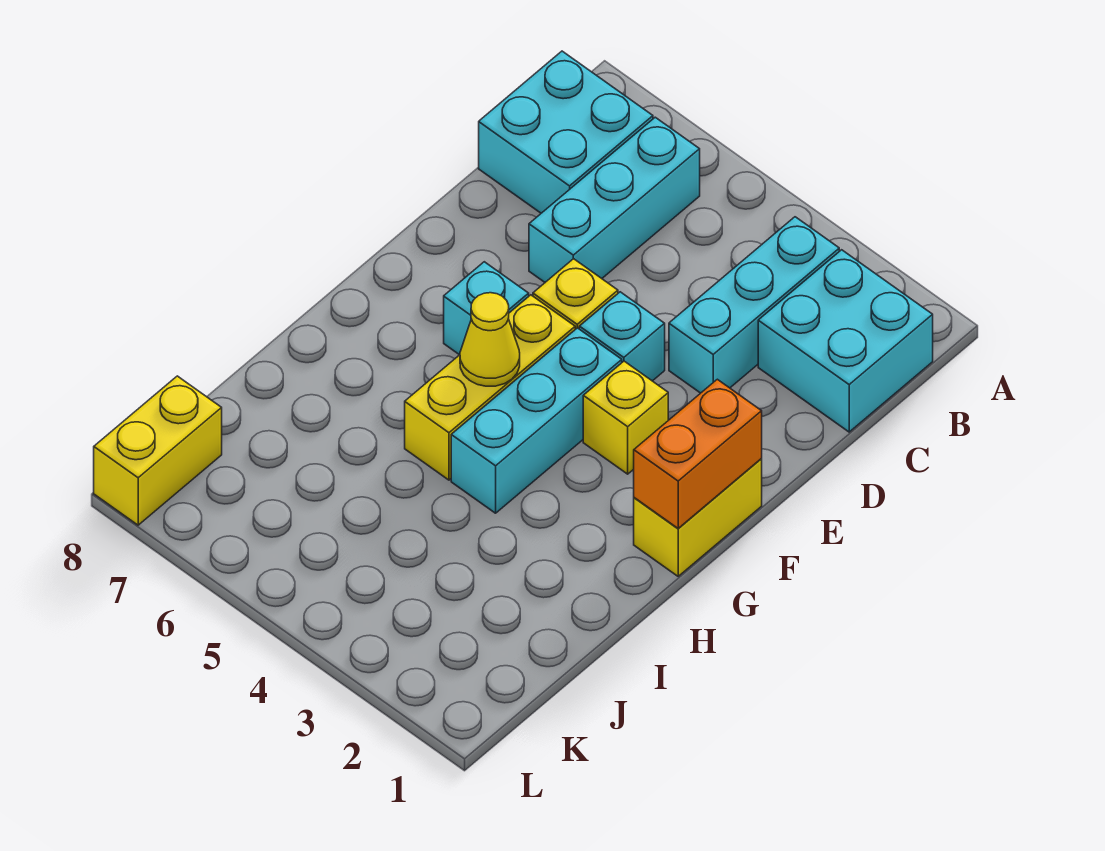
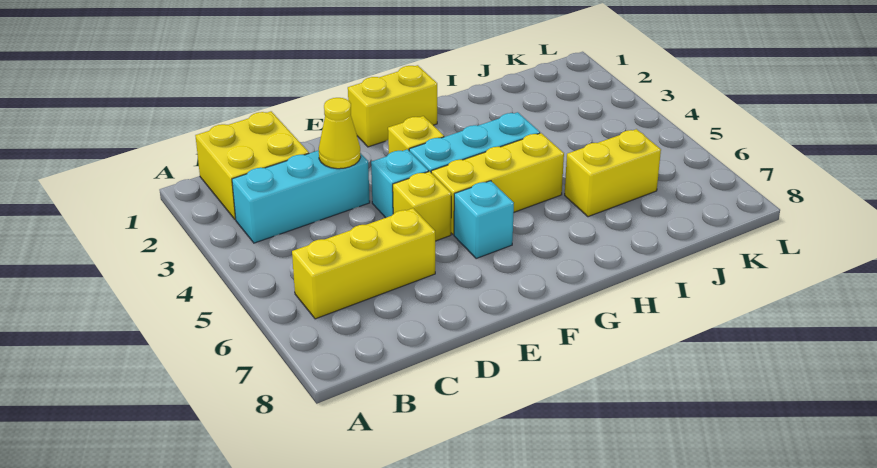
cyan brick B1:C2 level 1 -> yellow brick B1:C2 level 1
cyan brick B6:D6 level 1 -> yellow brick B6:D6 level 1
cyan brick B7:C8 level 1 -> none
orange brick F1:G1 level 2 -> none
yellow cone G5 level 2 -> yellow cone D3 level 2
yellow brick K8:L8 level 1 -> yellow brick I6:J6 level 1

